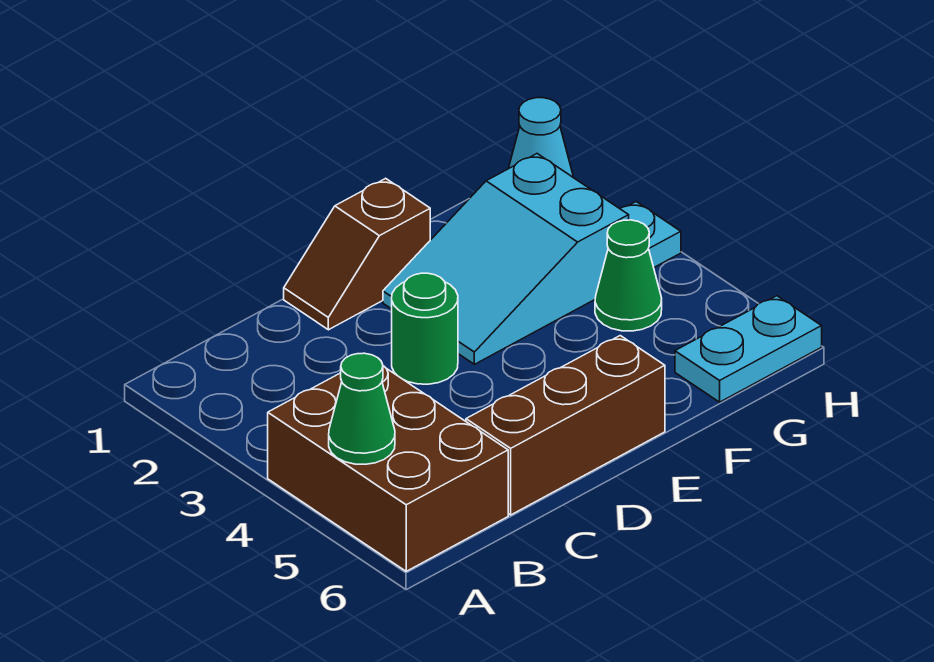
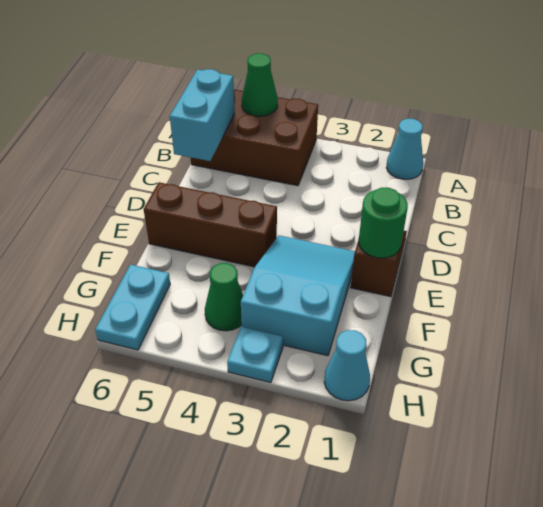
none -> cyan cone A1 level 1
none -> cyan brick B6:C6 level 2
brown brick C6:E6 level 1 -> brown brick E4:E6 level 1
green round brick D3 level 1 -> green round brick E1 level 2

